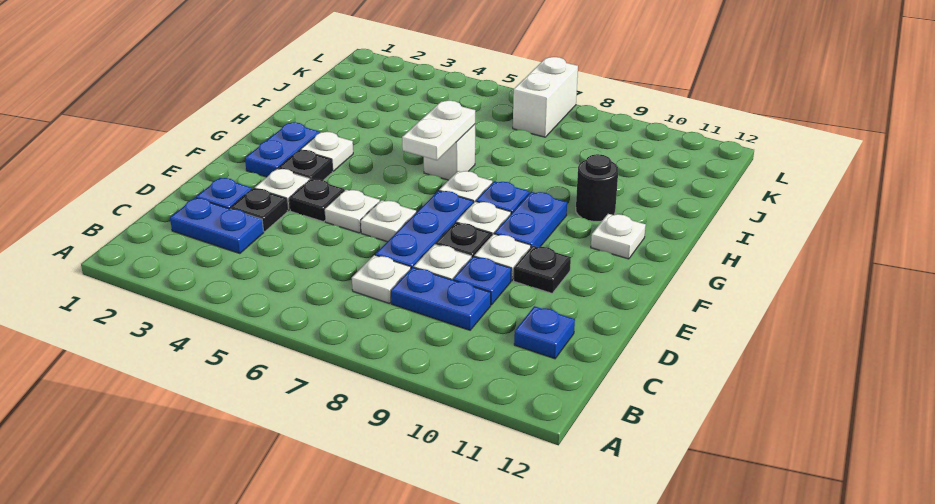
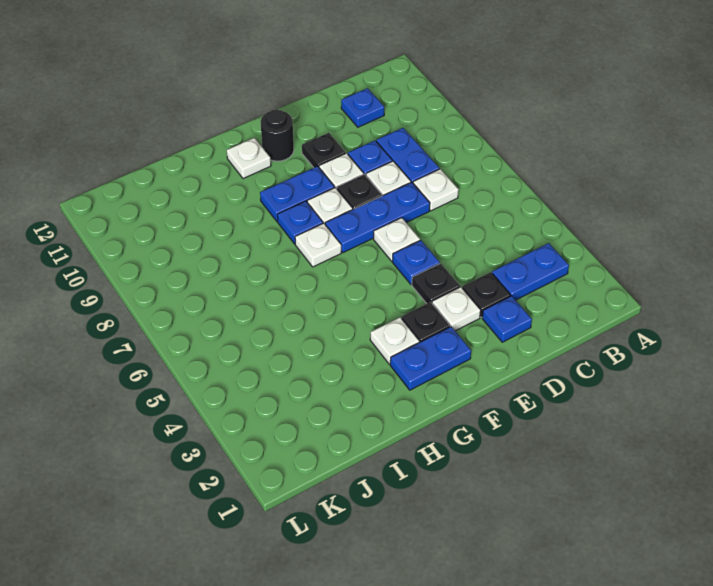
blue plate C2:C3 level 1 -> blue plate B3:C3 level 1
white plate E5 level 1 -> blue plate E5 level 1
white plate G6:H6 level 2 -> none
white brick H6 level 1 -> none
black round brick H10 level 1 -> black round brick F11 level 1
white brick K7:L7 level 1 -> none

